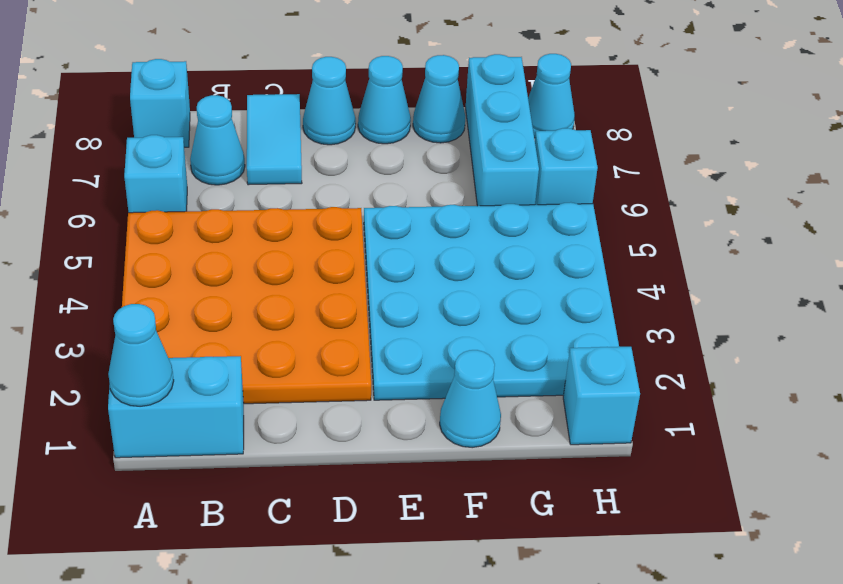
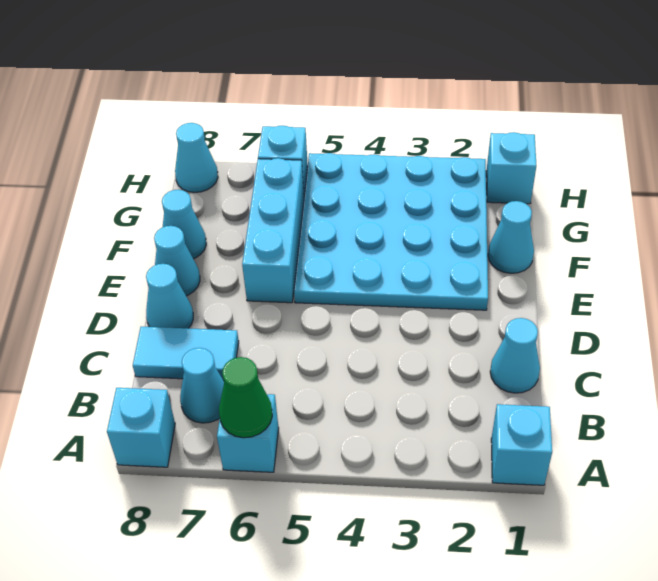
cyan brick A1:B1 level 1 -> cyan brick A1 level 1
cyan cone A1 level 2 -> cyan cone C1 level 1
orange plate A2:D5 level 1 -> none
none -> green cone A6 level 2
cyan brick G6:G8 level 1 -> cyan brick E6:G6 level 1

